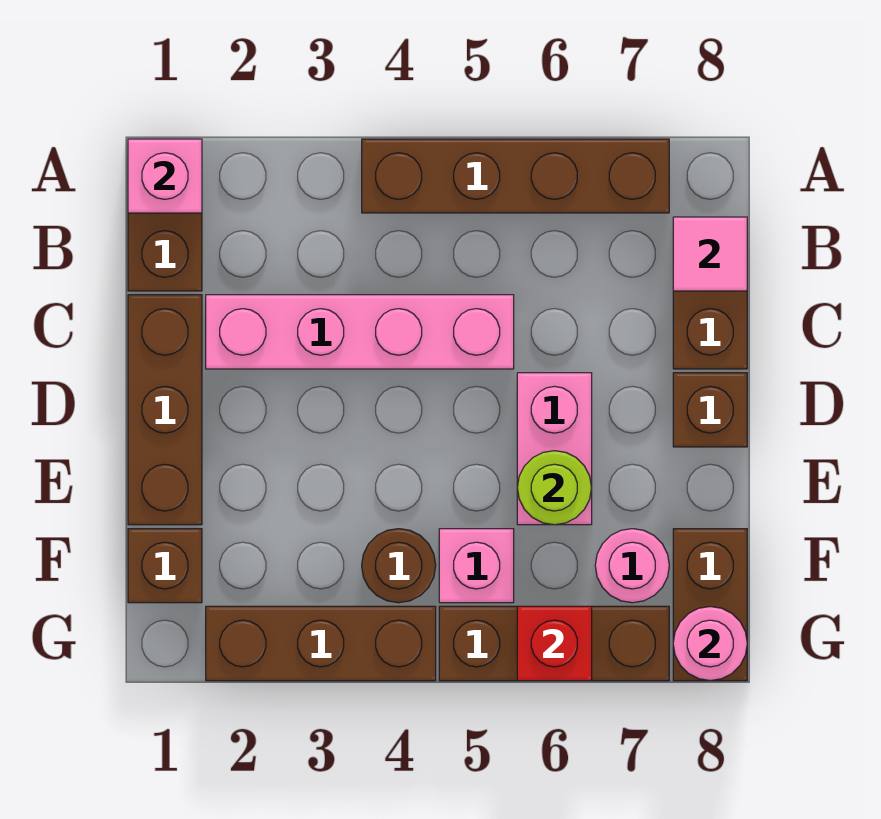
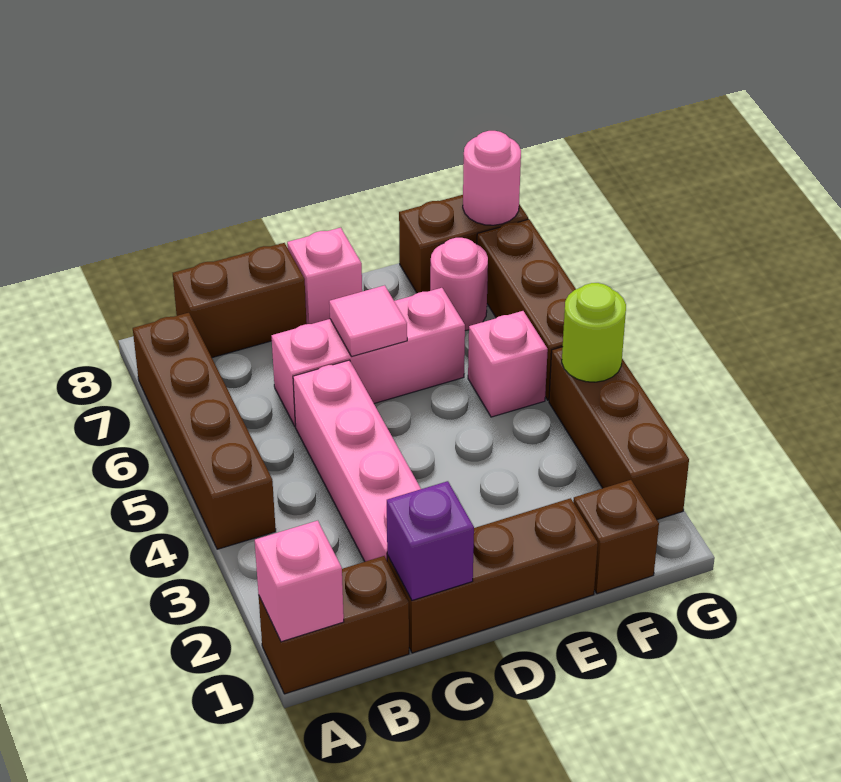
pink tile B8 level 2 -> pink tile D6 level 2
none -> purple brick C1 level 2
pink brick D6:E6 level 1 -> pink brick C6:E6 level 1
brown brick D8 level 1 -> pink brick D8 level 1
lime round brick E6 level 2 -> lime round brick G4 level 2
brown round brick F4 level 1 -> none
red brick G6 level 2 -> none

